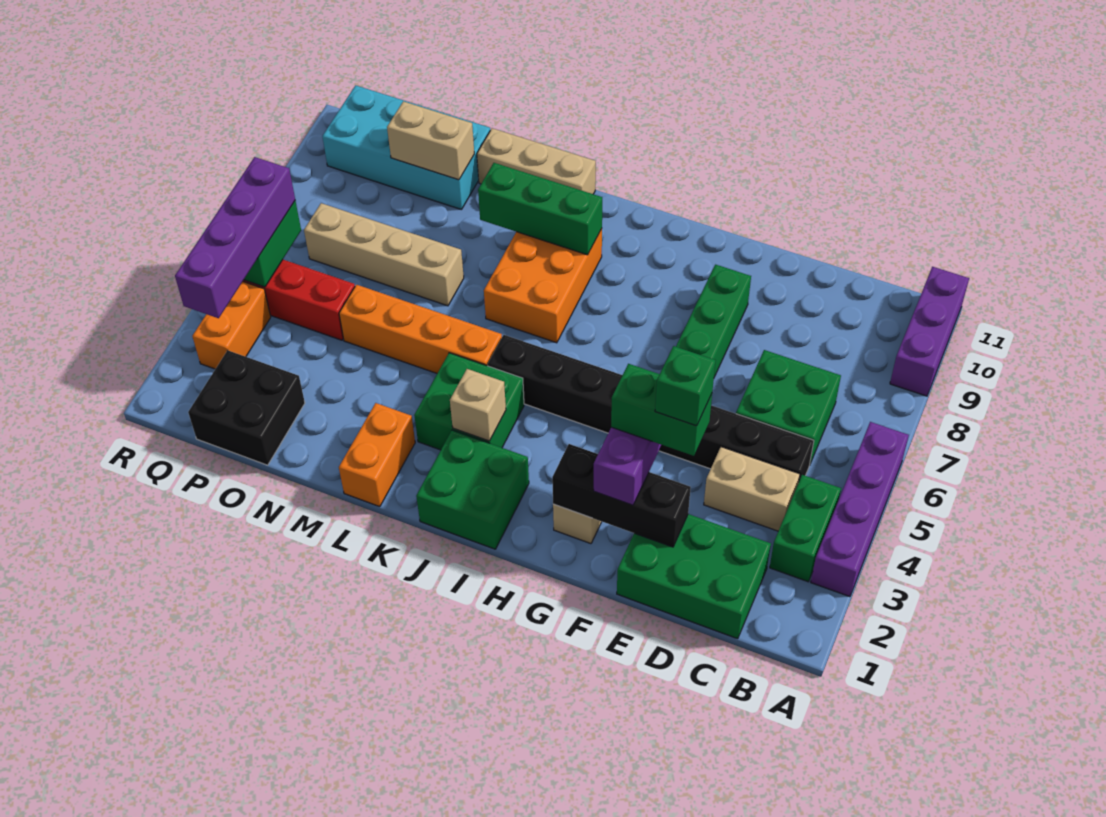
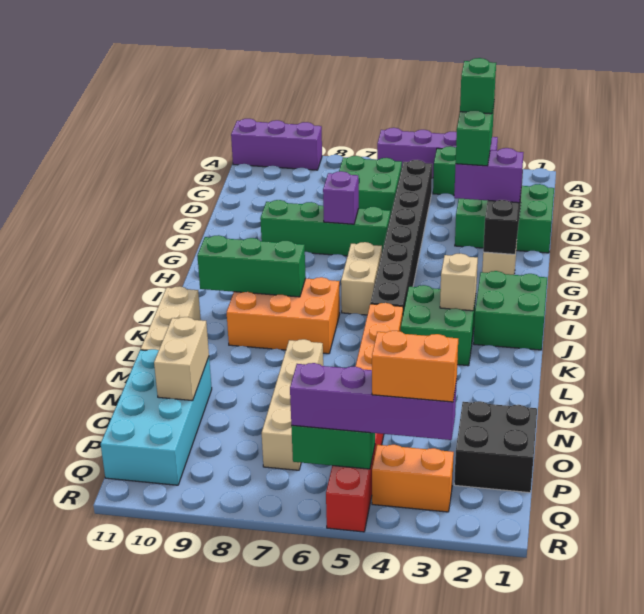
green brick C1:E2 level 1 -> green brick D1:E3 level 1
tan brick C4:D4 level 1 -> tan brick H6:I6 level 1
none -> purple brick F7 level 2
green brick J9:L9 level 2 -> green brick J8:J10 level 2
orange brick L1:L2 level 1 -> orange brick Q3:Q4 level 4

